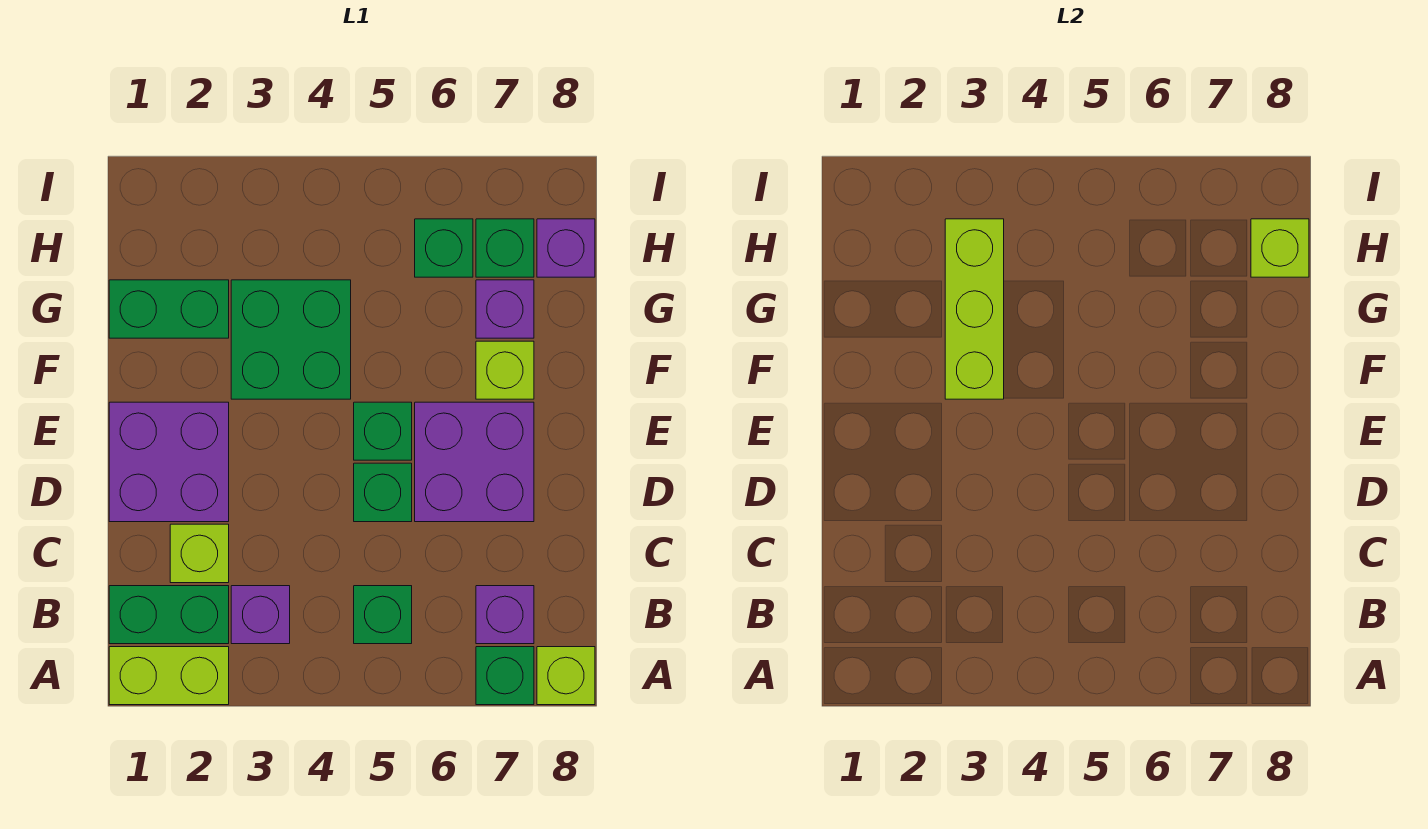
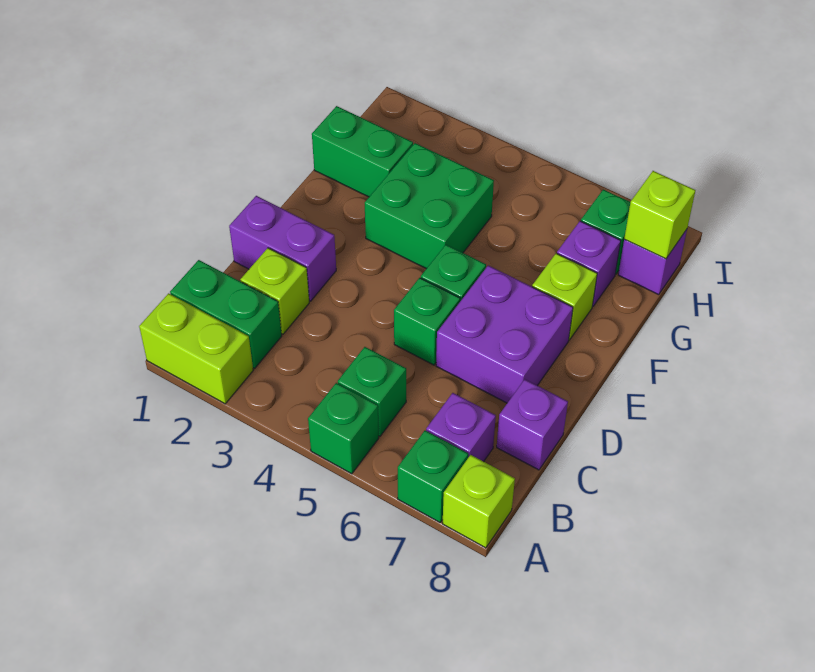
purple brick B3 level 1 -> purple brick C8 level 1
purple brick D1:E2 level 1 -> purple brick D1:D2 level 1
lime brick F3:H3 level 2 -> none
green brick H6 level 1 -> green brick A5 level 1

